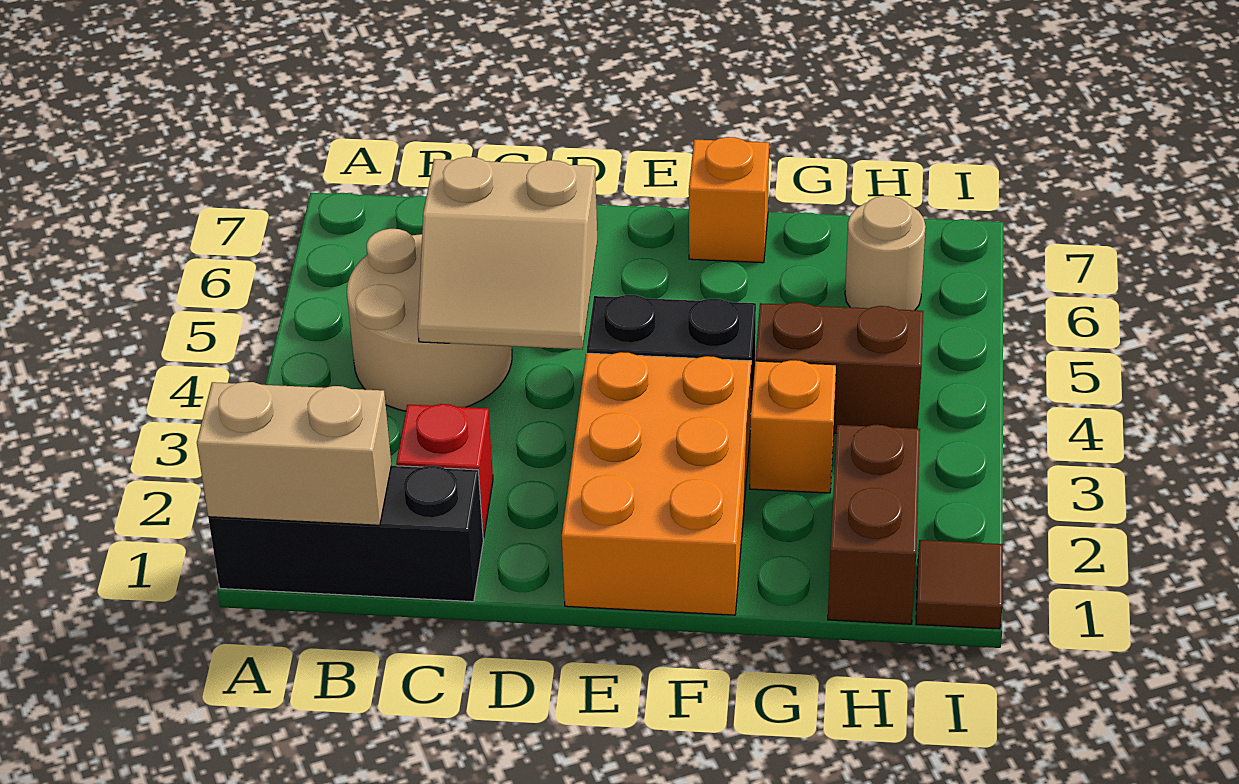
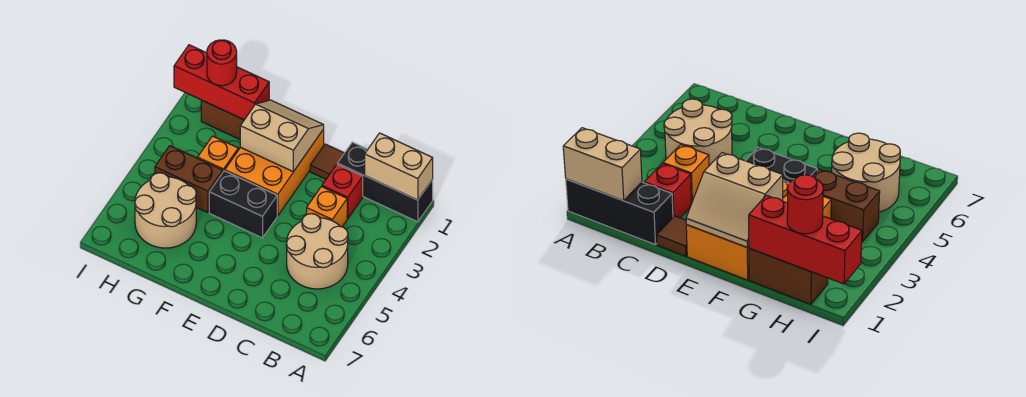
tan slope C4:D5 level 2 top 5 -> tan slope E1:F2 level 2 top 2
orange brick F7 level 1 -> orange brick C3 level 1
none -> red brick G1:I1 level 2
brown brick H1:H2 level 1 -> brown brick G1:H1 level 1
none -> red round brick H1 level 3
tan round brick H6 level 1 -> tan round brick G5:H6 level 1
brown tile I1 level 1 -> brown tile D1 level 1

